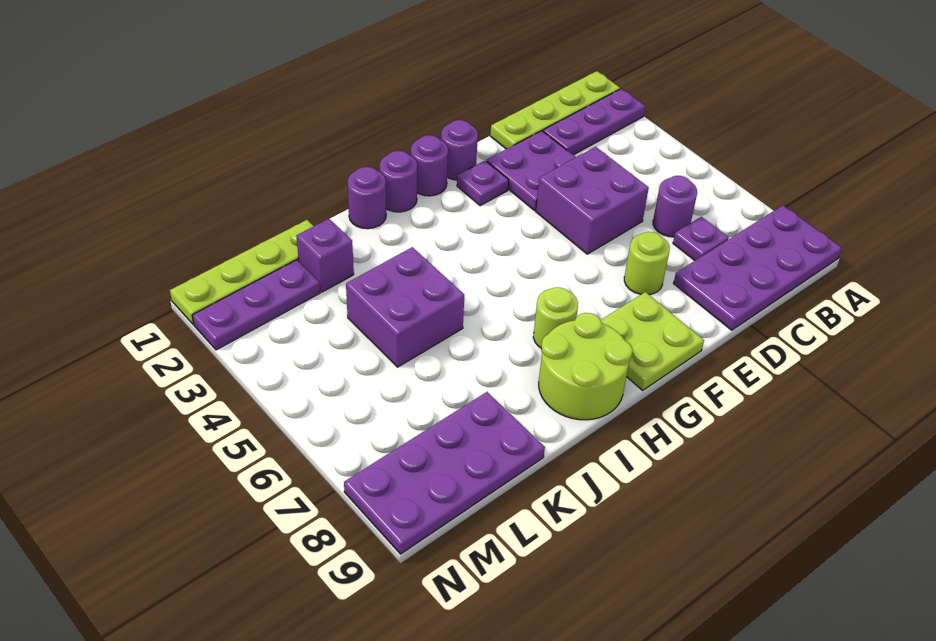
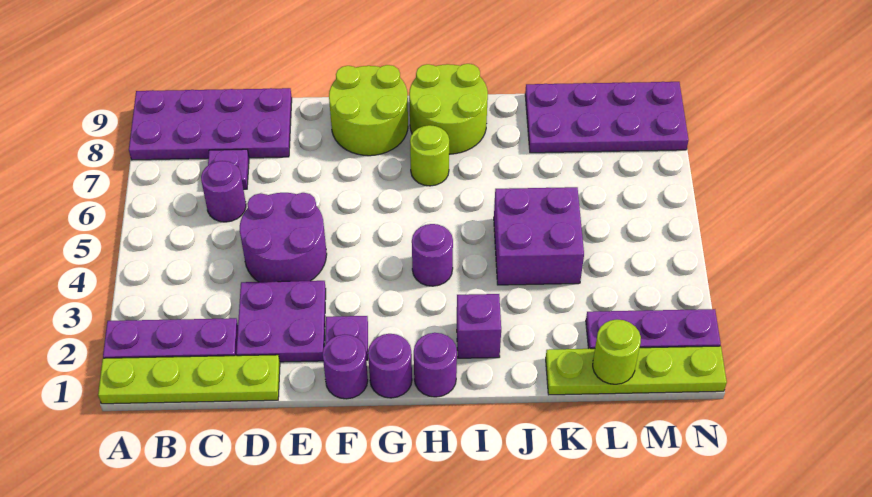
purple brick D4:E5 level 1 -> purple round brick D4:E5 level 1
lime round brick E7 level 1 -> lime round brick L1 level 2
lime plate F8:G9 level 1 -> lime round brick F8:G9 level 1
purple round brick I1 level 1 -> purple round brick H4 level 1
purple brick K2 level 1 -> purple brick I2 level 1

